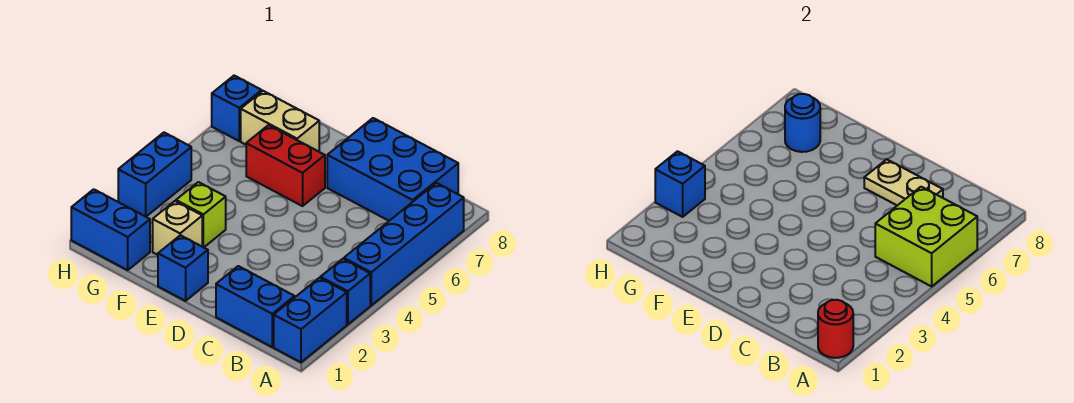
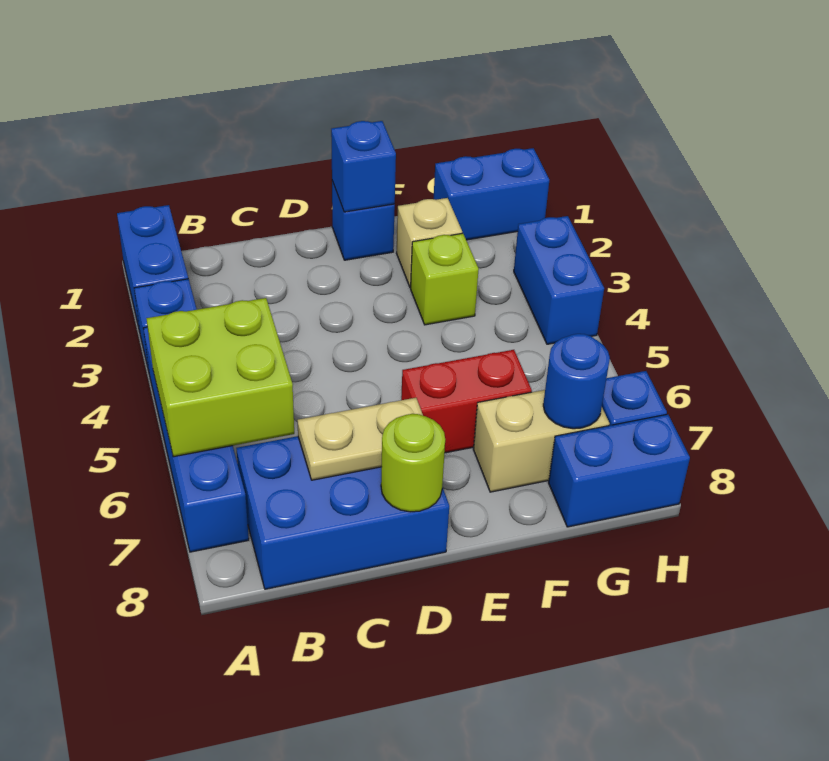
red round brick A1 level 2 -> none
blue brick B1:C1 level 1 -> blue brick G8:H8 level 1
none -> lime round brick D8 level 2
blue brick H3 level 2 -> blue brick E1 level 2

